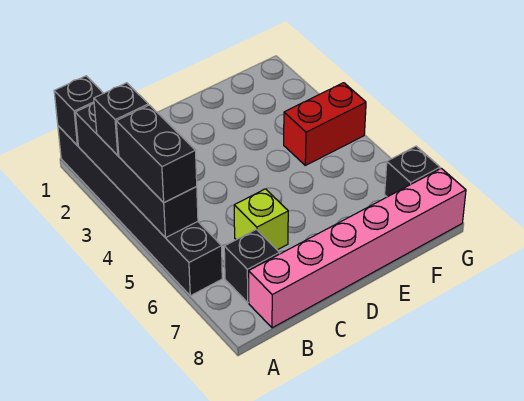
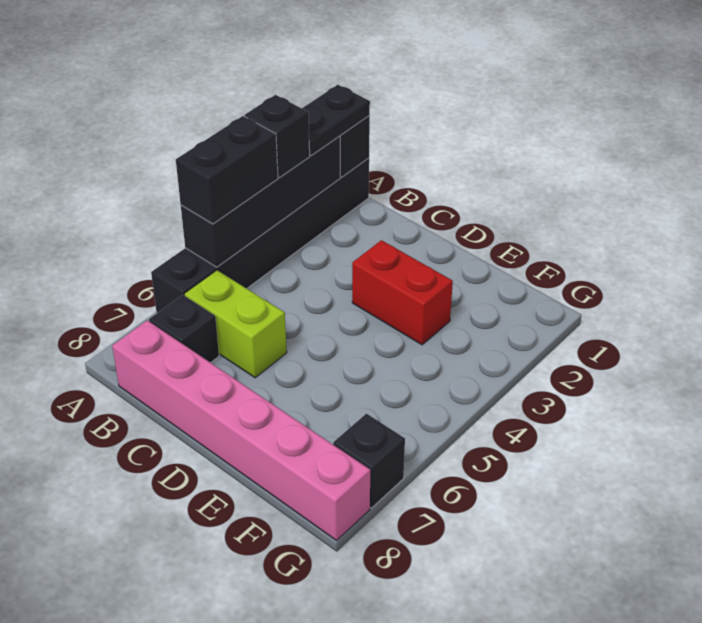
none -> black plate A1:A2 level 3
lime brick C6 level 1 -> lime brick B6:C6 level 1
red brick F4:G4 level 1 -> red brick D3:E3 level 1

